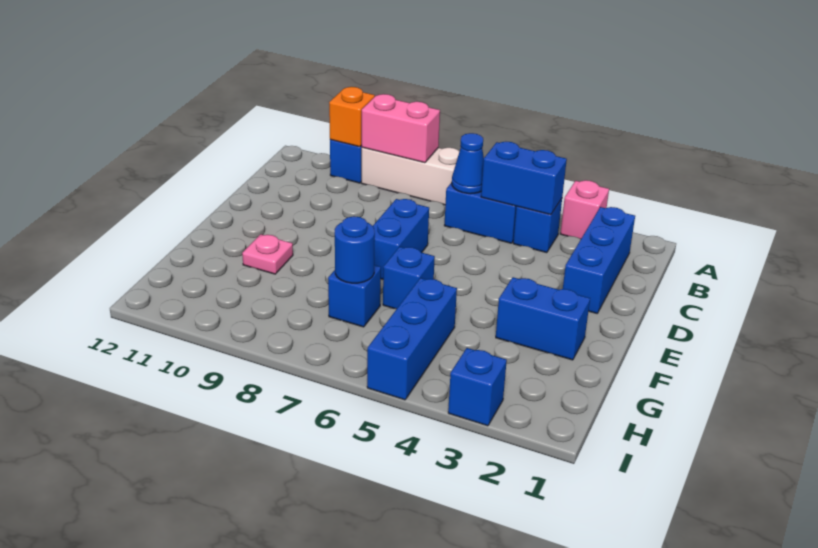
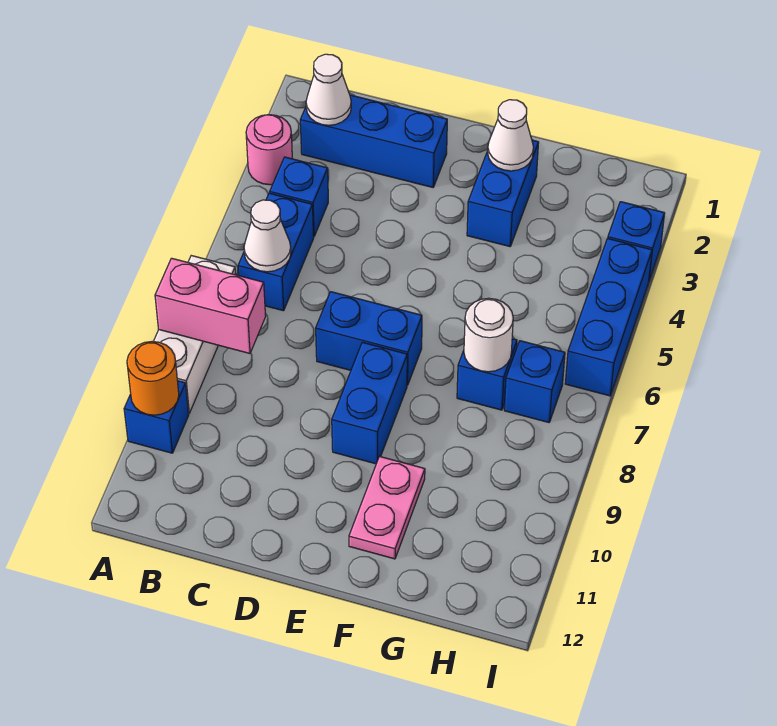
pink brick A3 level 1 -> pink round brick A3 level 1
pink brick A8:A9 level 2 -> pink brick A8:B8 level 2
orange brick A10 level 2 -> orange round brick A10 level 2
none -> white cone B2 level 2
blue brick B4:B5 level 2 -> blue brick E8:E9 level 1
blue cone B6 level 2 -> white cone B6 level 2
none -> white cone F2 level 2
blue brick F6 level 1 -> blue brick H7 level 1
pink plate F10 level 1 -> pink plate F10:F11 level 1
blue brick G5:I5 level 1 -> blue brick I4:I6 level 1
blue round brick G7 level 2 -> white round brick G7 level 2

